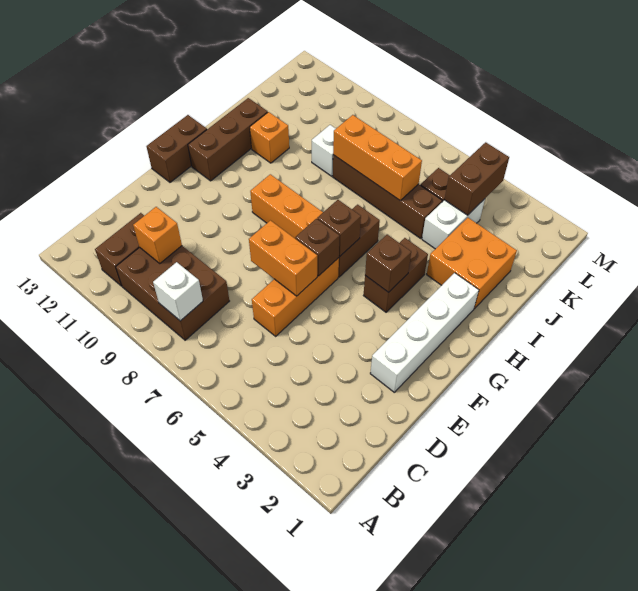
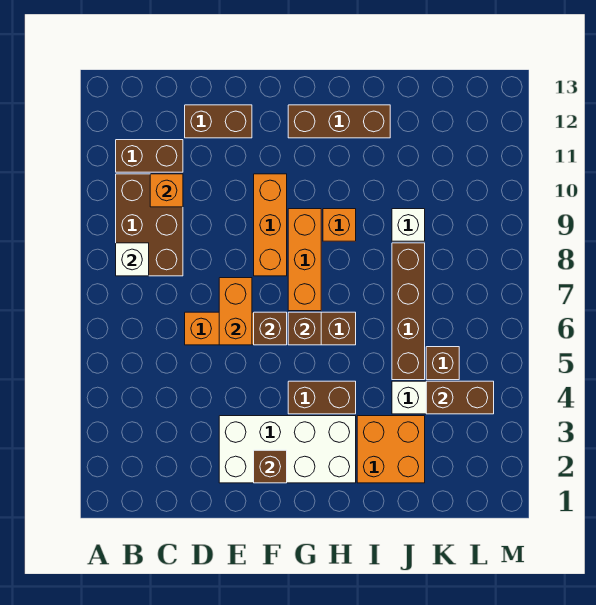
white brick E2:H2 level 1 -> white brick E2:H3 level 1
brown brick F13:G13 level 1 -> brown brick D12:E12 level 1
brown brick G4 level 2 -> brown brick F2 level 2
orange brick I11 level 1 -> orange brick H9 level 1
orange brick J6:J8 level 2 -> orange brick F8:F10 level 1

